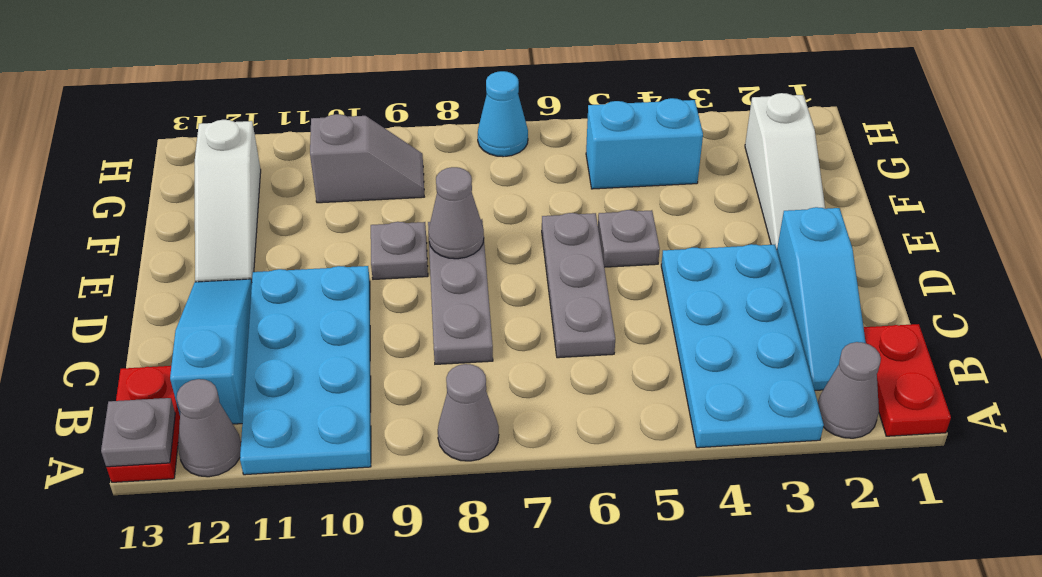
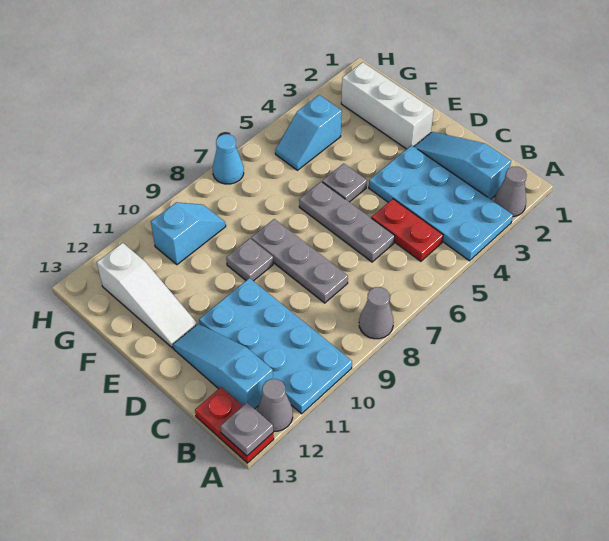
red plate A1:B1 level 1 -> red plate B5:C5 level 1
cyan slope B2:D2 level 1 top D -> cyan slope B2:D2 level 1 top B
white slope E2:G2 level 1 top G -> white brick E2:G2 level 1
grey cone E8 level 2 -> none
cyan brick G4:G5 level 1 -> cyan slope G4:G5 level 1 top 4
grey slope G9:G10 level 1 top 10 -> cyan slope G9:G10 level 1 top 10

